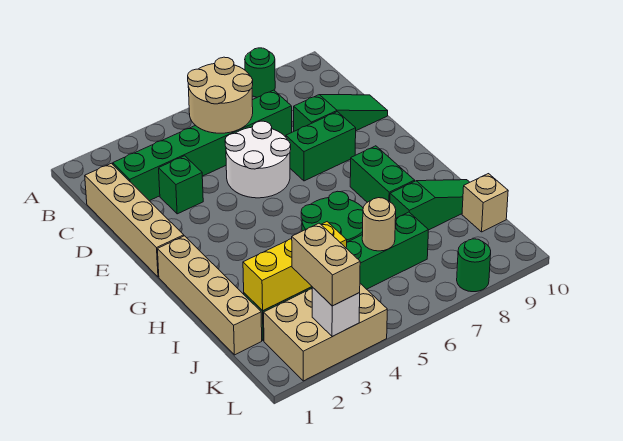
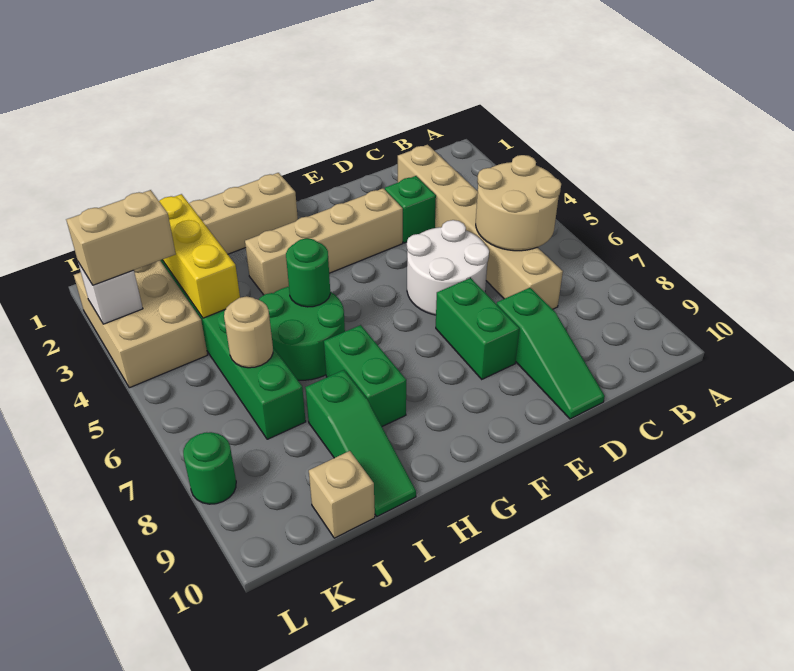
green round brick A8 level 1 -> green round brick H5 level 2
tan brick C1:F1 level 1 -> tan brick E3:H3 level 1
green brick C2:C7 level 1 -> tan brick C2:C7 level 1
green brick G8:H8 level 1 -> green brick H7:H8 level 1

